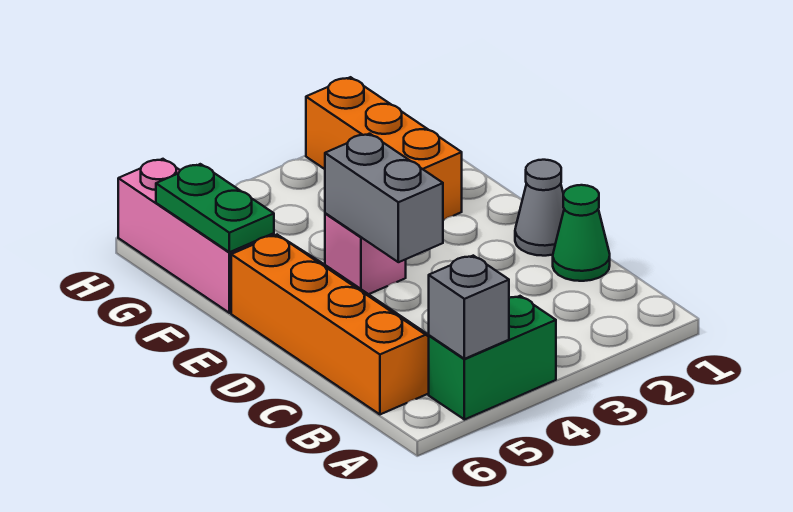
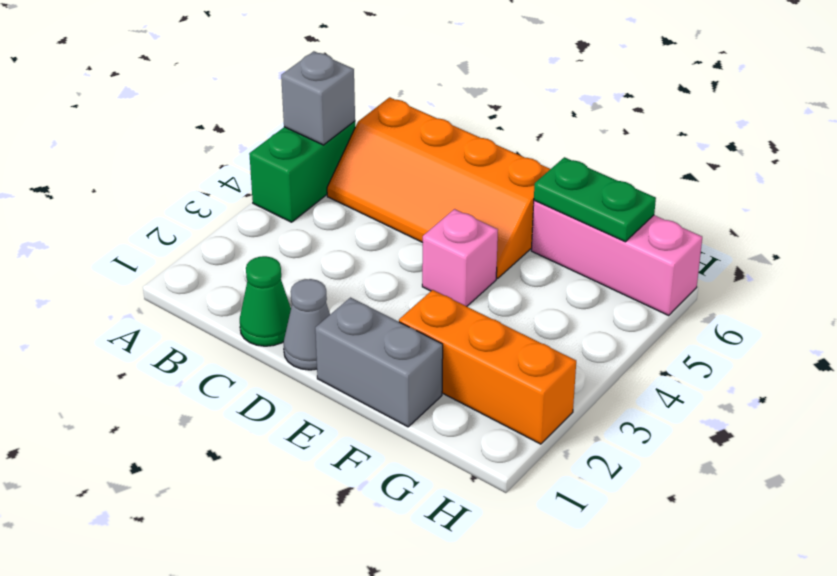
grey brick D4:E4 level 2 -> grey brick E1:F1 level 1

